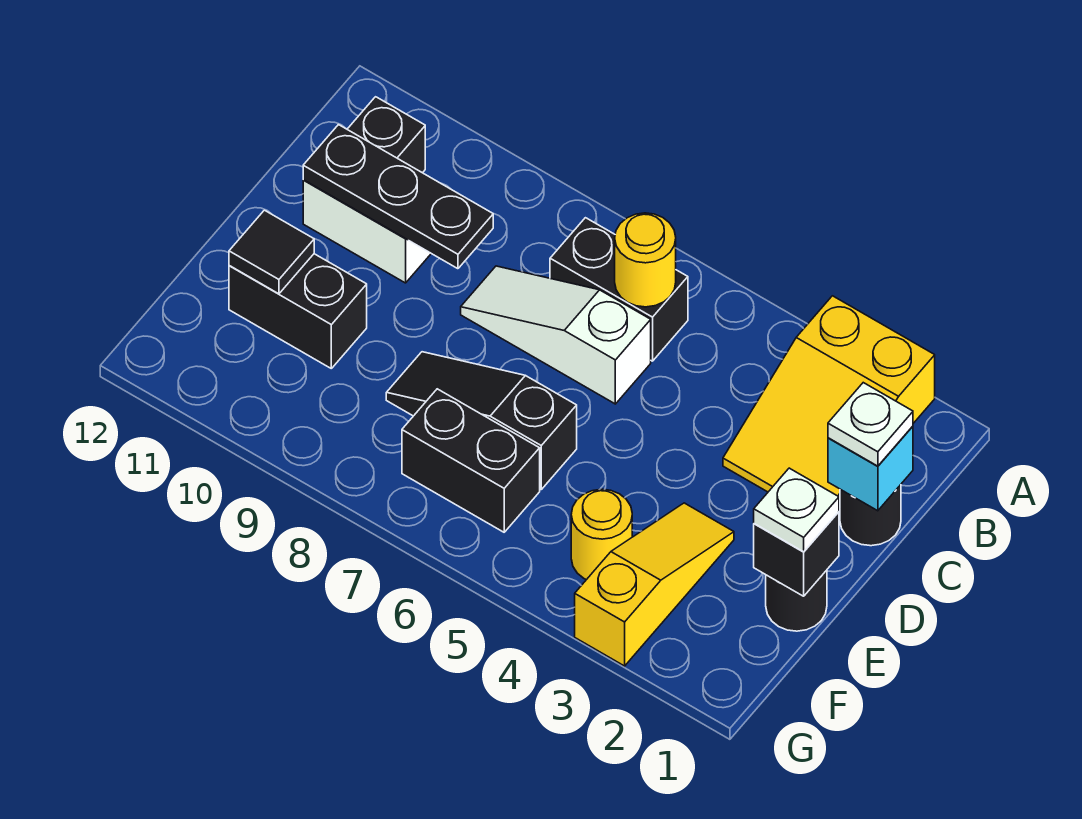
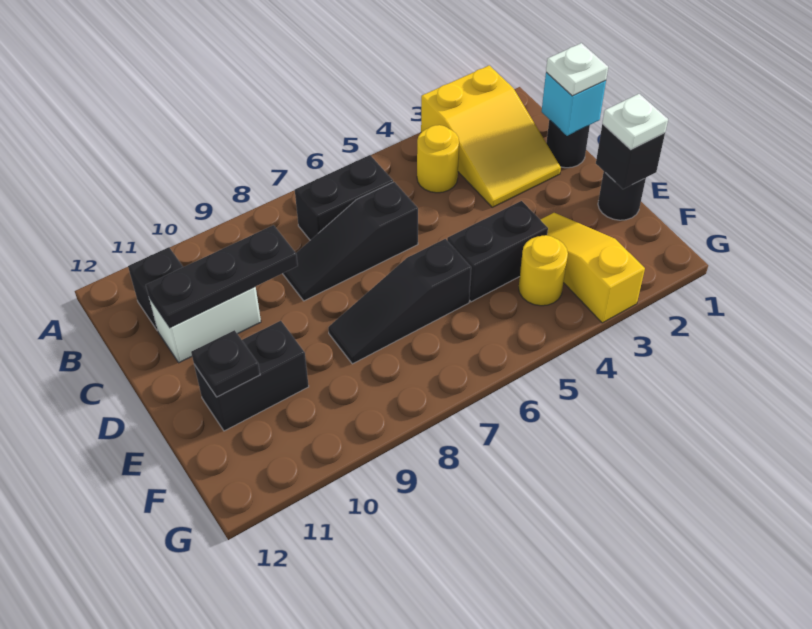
yellow round brick B6 level 2 -> yellow round brick B4 level 1
white slope C6:C8 level 1 top 6 -> black slope C6:C8 level 1 top 6
black tile E11 level 2 -> black plate E11 level 2
black brick F6:F7 level 1 -> black brick E4:E5 level 1

